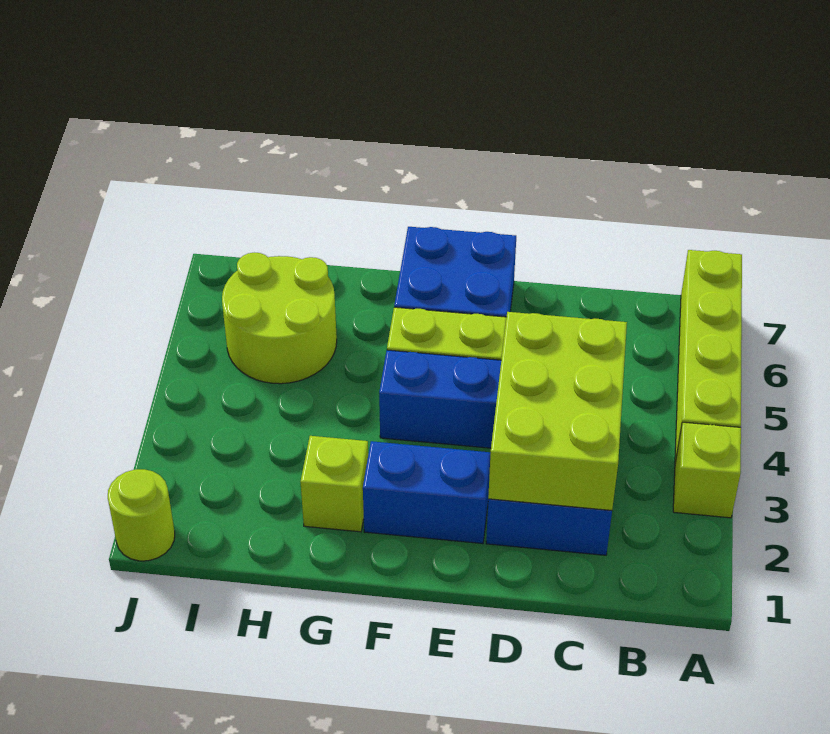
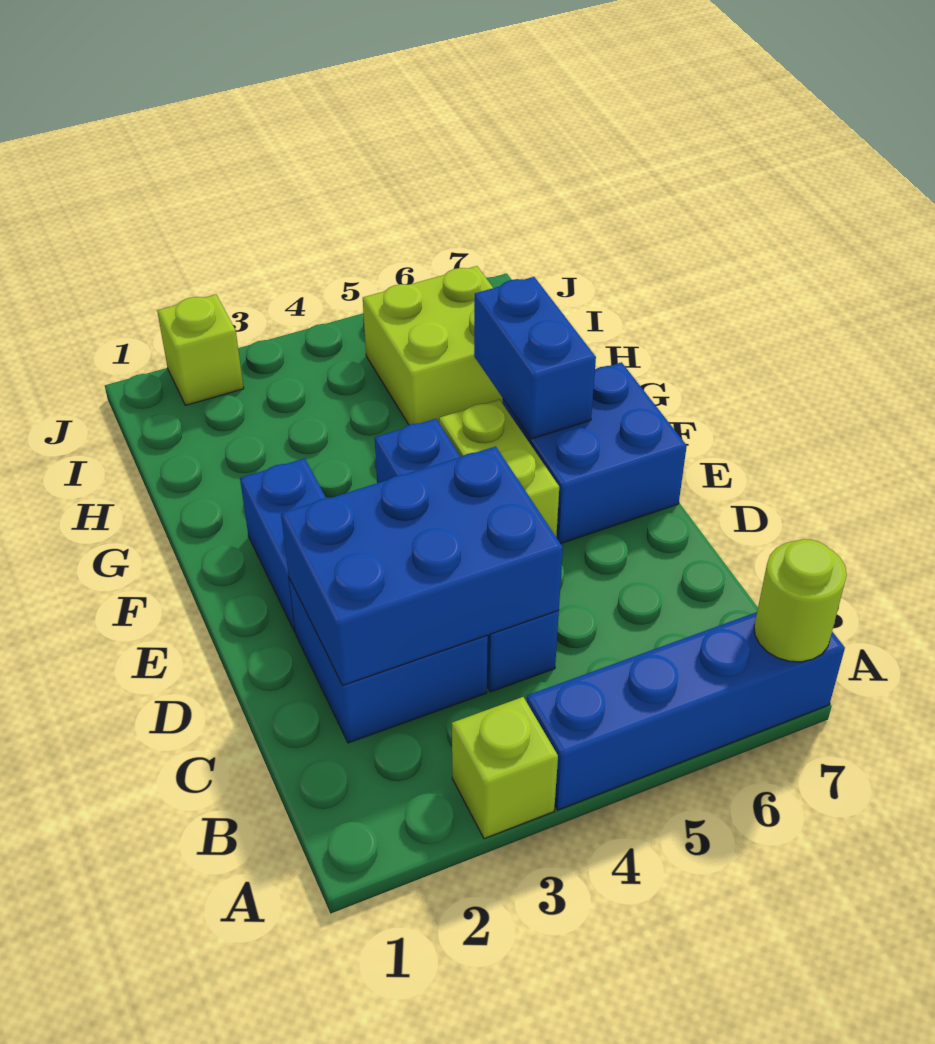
lime brick A4:A7 level 1 -> blue brick A4:A7 level 1
lime brick C2:D4 level 2 -> blue brick C2:D4 level 2
none -> blue brick F6:G6 level 2
lime brick G2 level 1 -> lime brick J2 level 1
lime round brick H5:I6 level 1 -> lime brick H5:I6 level 1
lime round brick J1 level 1 -> lime round brick A7 level 2

